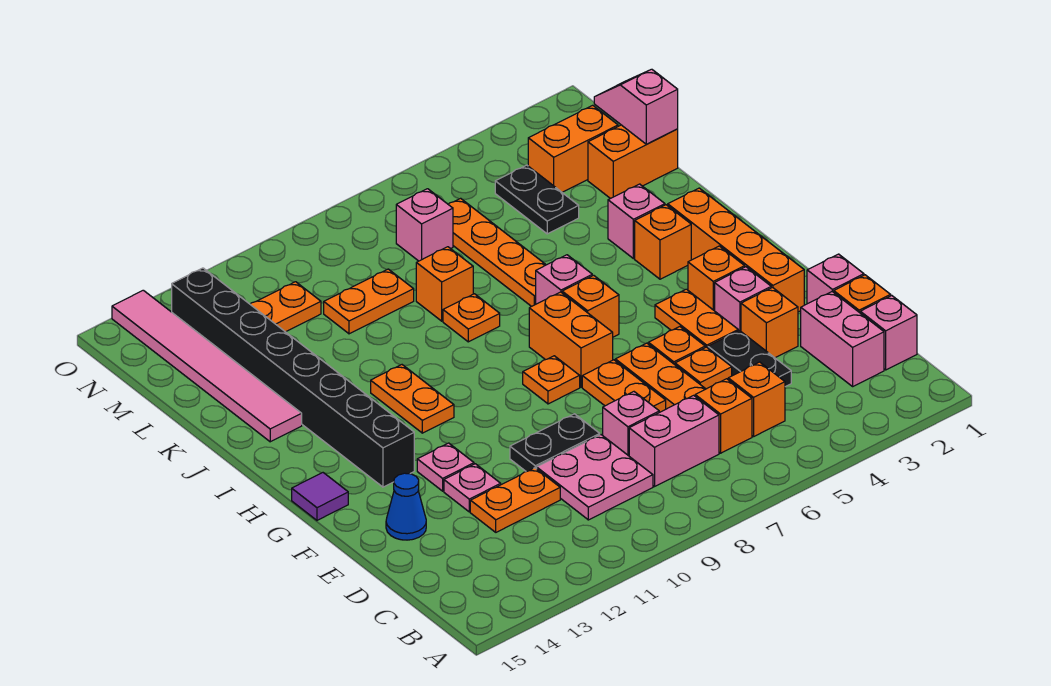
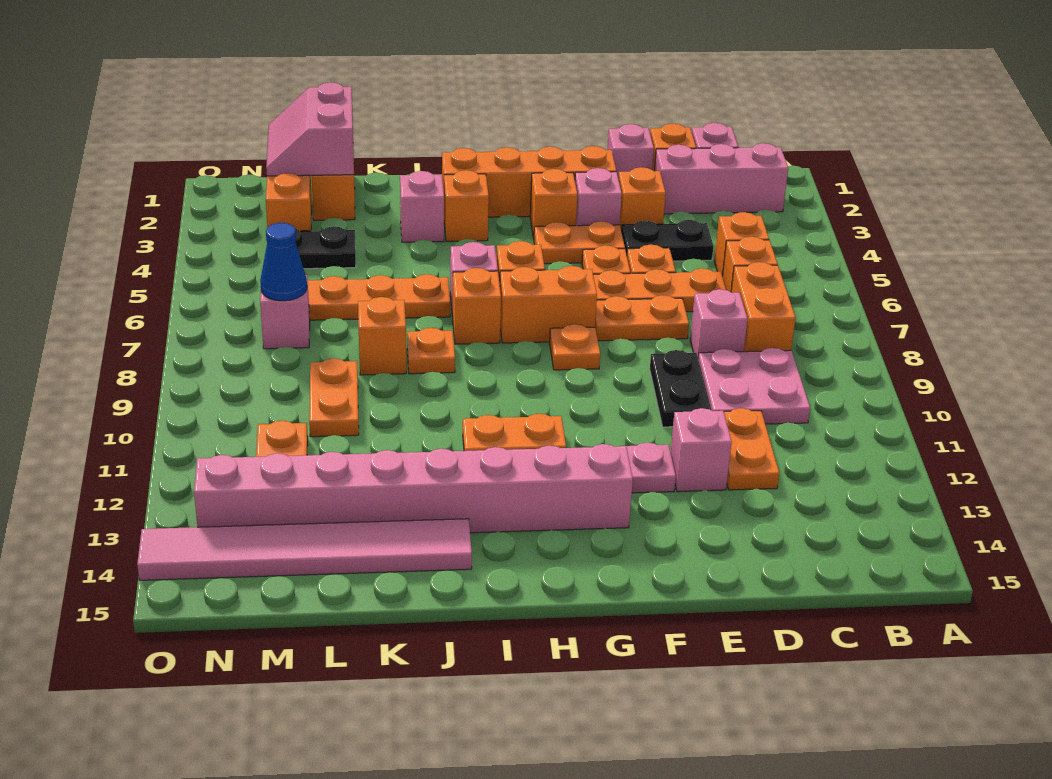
pink brick C2:D2 level 1 -> pink brick B2:D2 level 1
pink brick C7:C8 level 1 -> orange brick C7:C8 level 1
pink plate E12 level 1 -> pink brick E12 level 1
blue cone E14 level 1 -> blue cone M7 level 2
black brick G13:N13 level 1 -> pink brick G13:N13 level 1
purple tile G15 level 1 -> none
none -> orange brick I7 level 1
pink slope L1:M1 level 2 top L -> pink slope L1:M2 level 2 top L

